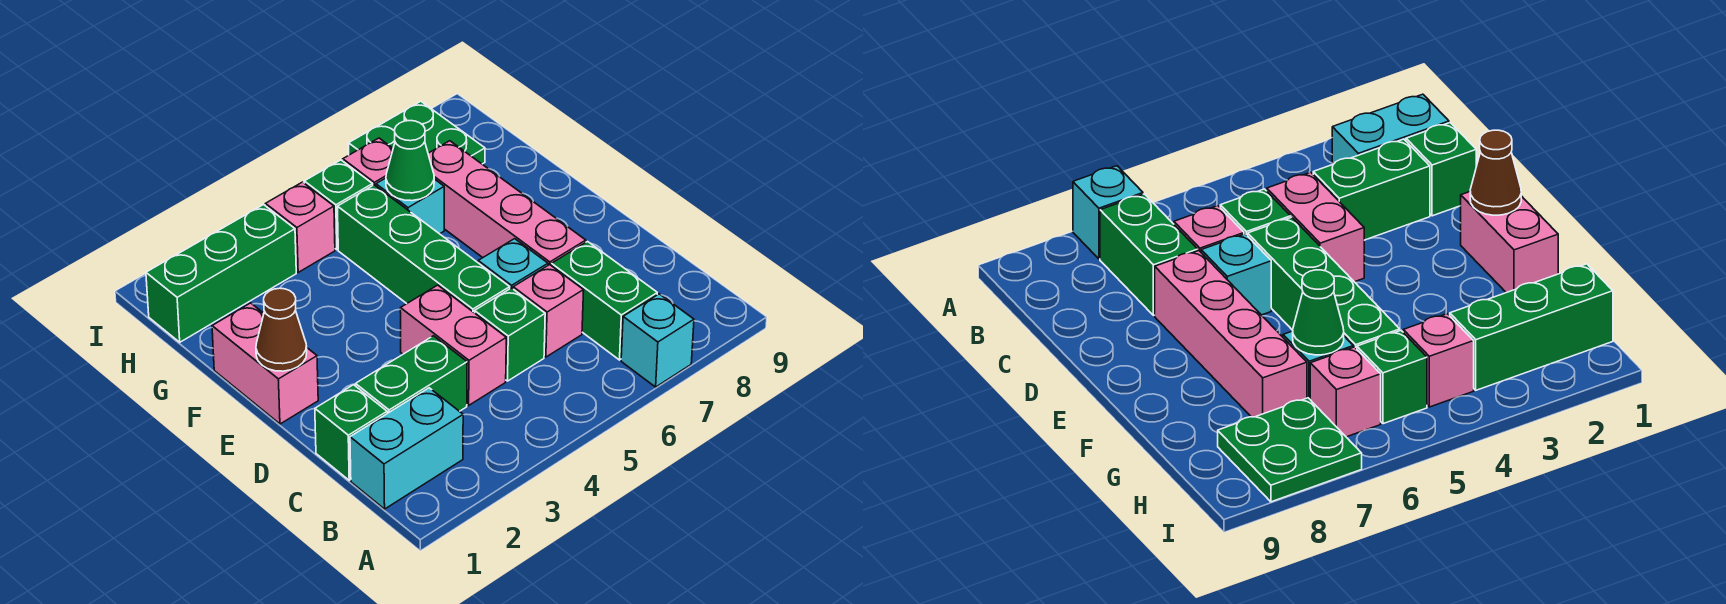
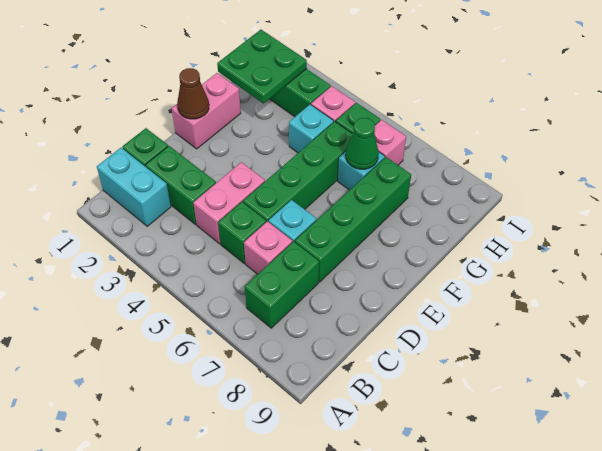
cyan brick A7 level 1 -> cyan brick G4 level 1
pink brick D7:G7 level 1 -> green brick D7:G7 level 1
green plate H7:I8 level 1 -> green plate G1:H2 level 2

